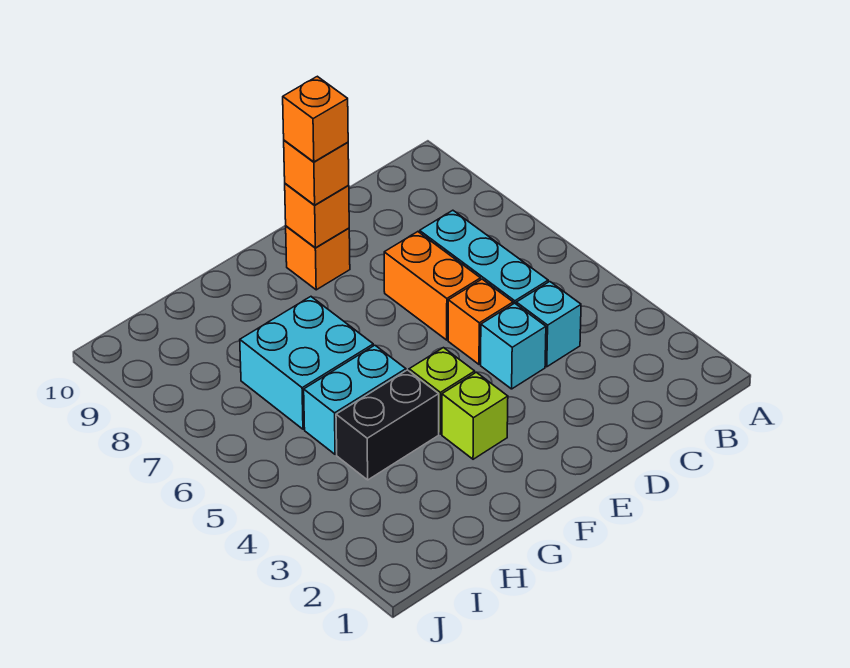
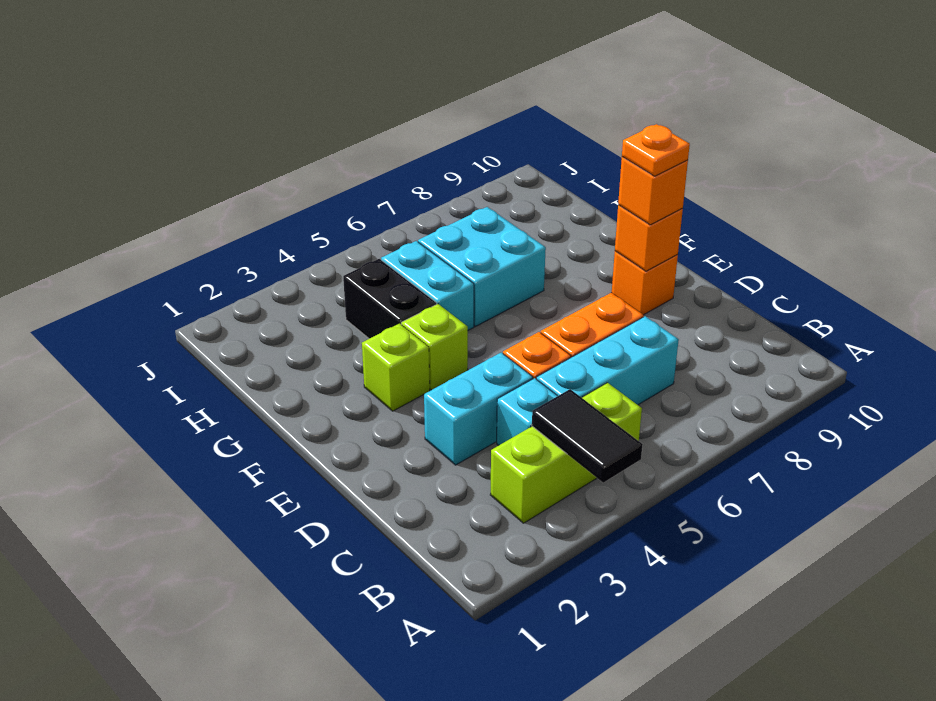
none -> black tile A4:B4 level 2
none -> lime brick B3:B5 level 1
cyan brick D4 level 1 -> cyan brick D3:D4 level 1
orange brick E9 level 4 -> orange plate E9 level 4

